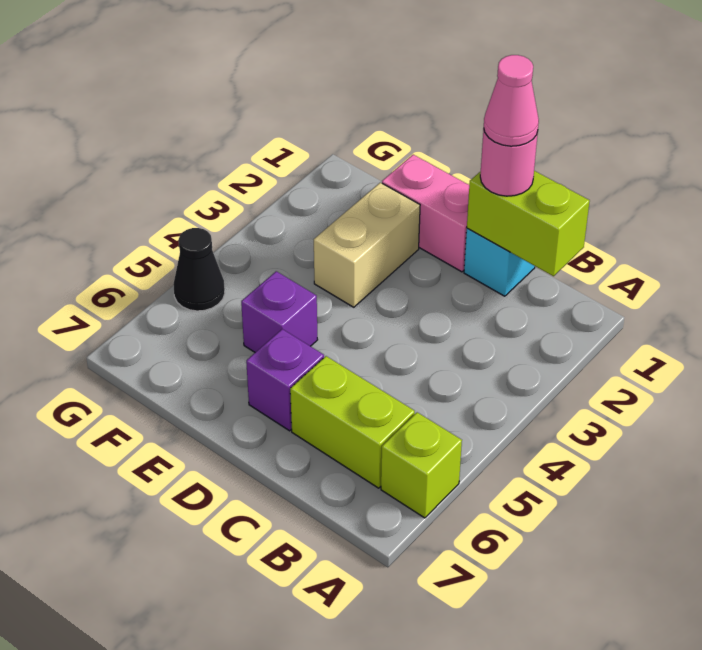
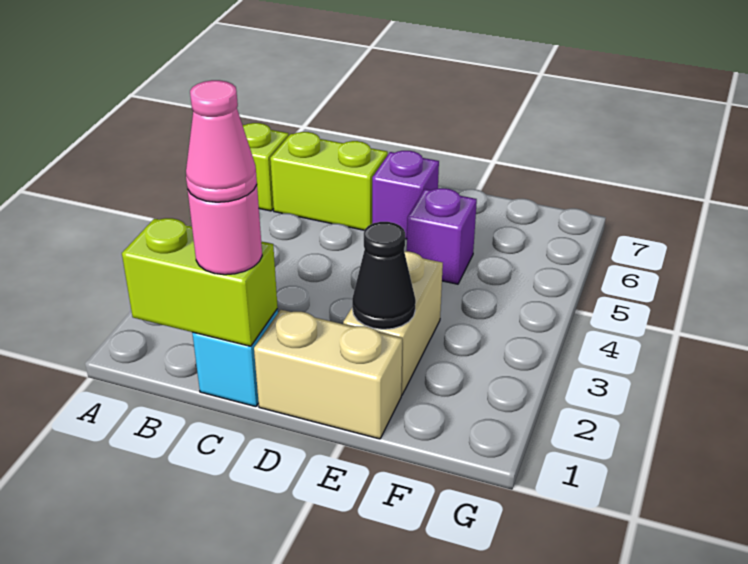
pink brick D1:E1 level 1 -> tan brick D1:E1 level 1
black cone G5 level 1 -> black cone E2 level 2

